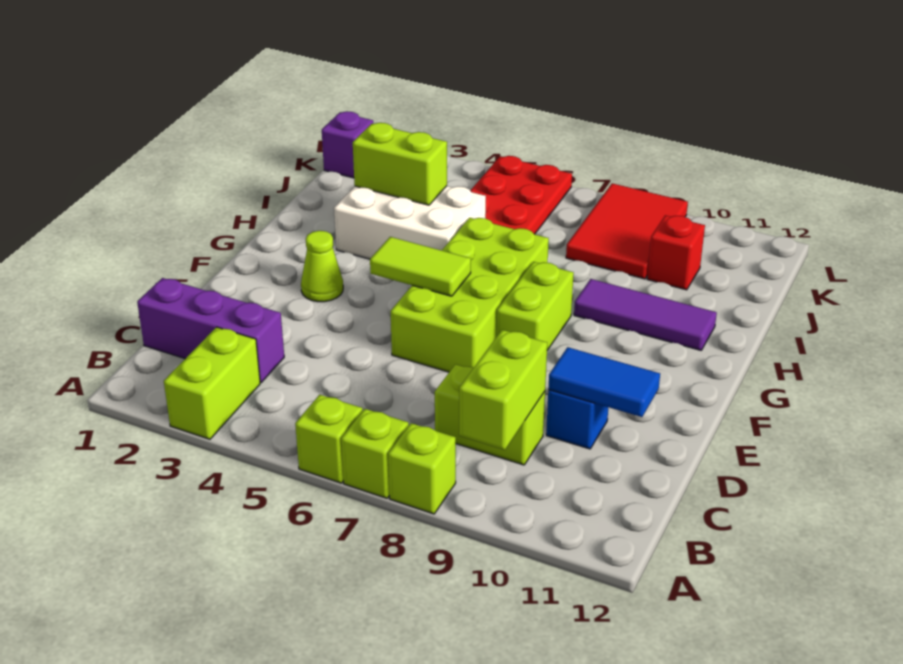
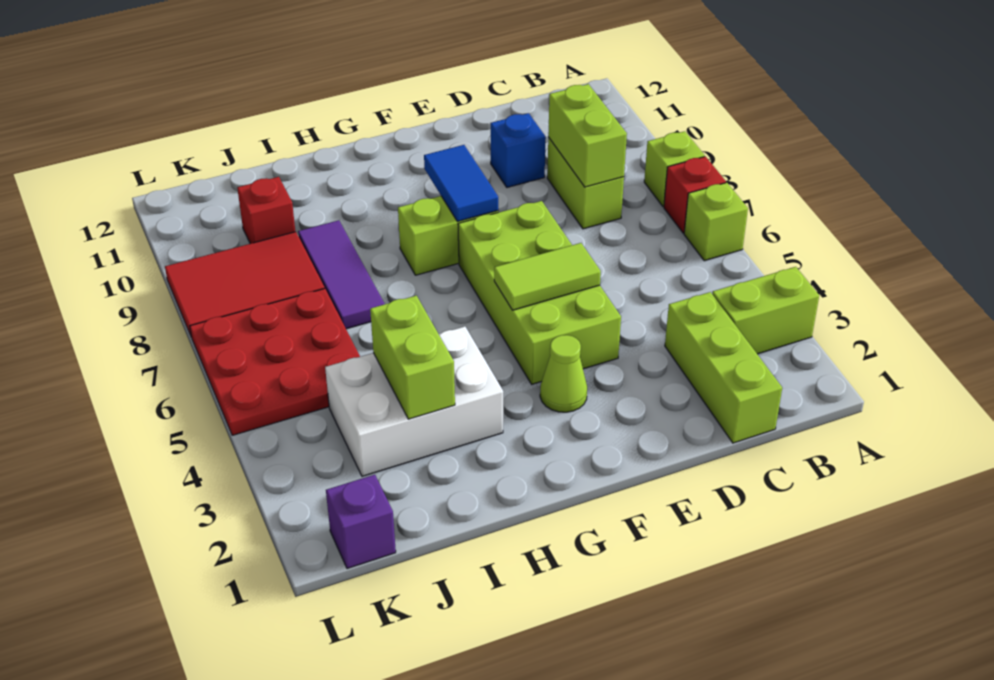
lime brick A7 level 1 -> red brick A7 level 1
lime brick B9:C9 level 2 -> lime brick C8:C9 level 2
purple brick C1:C3 level 1 -> lime brick C1:C3 level 1
blue tile D10:D11 level 2 -> blue tile F8:F9 level 2
lime brick E6:H7 level 1 -> lime brick E4:F7 level 1
lime tile F5:F6 level 2 -> lime tile E5:F5 level 2
white brick H3:I5 level 1 -> white brick H3:J4 level 1
purple tile H9:H11 level 1 -> purple tile I7:I9 level 1
red plate J5:L6 level 1 -> red plate J5:L7 level 1

